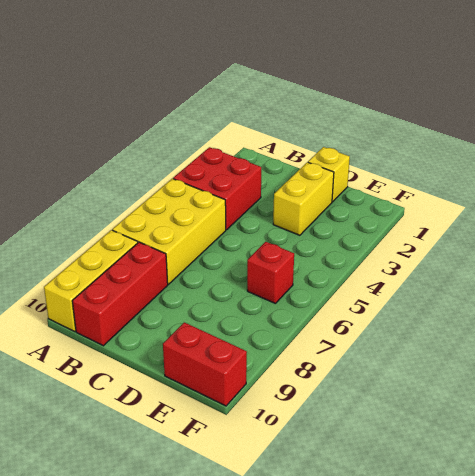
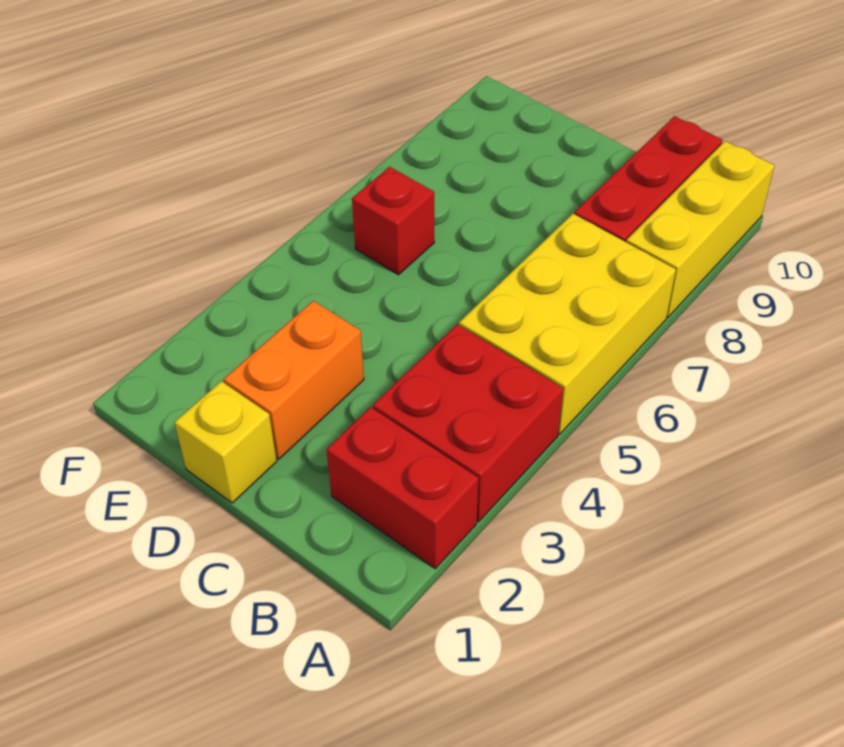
yellow brick D2:D3 level 1 -> orange brick D2:D3 level 1
red brick E10:F10 level 1 -> red brick A2:B2 level 1

